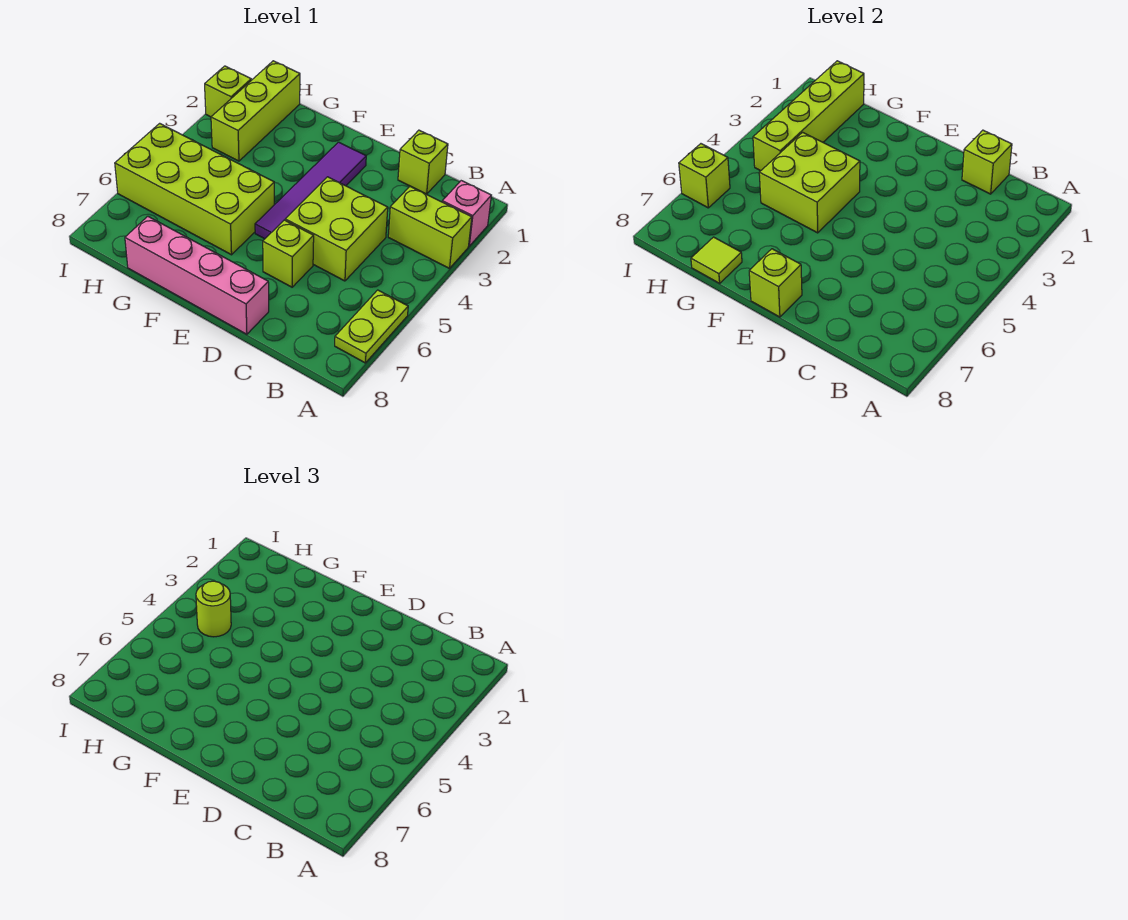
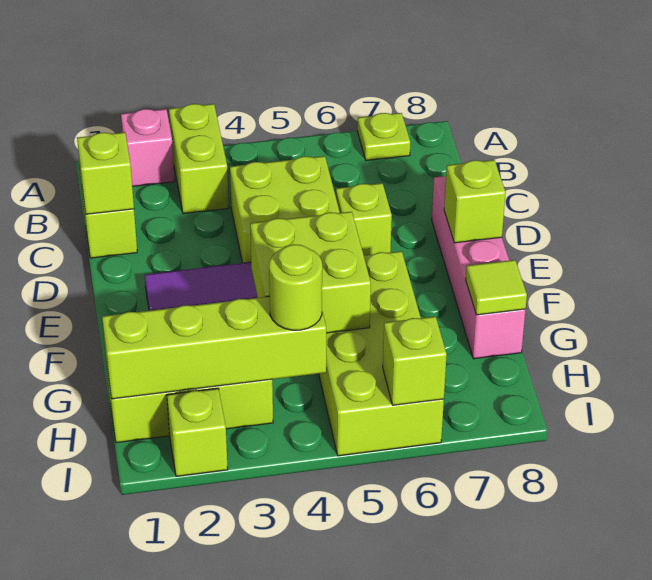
lime plate A6:A7 level 1 -> lime plate A7 level 1

